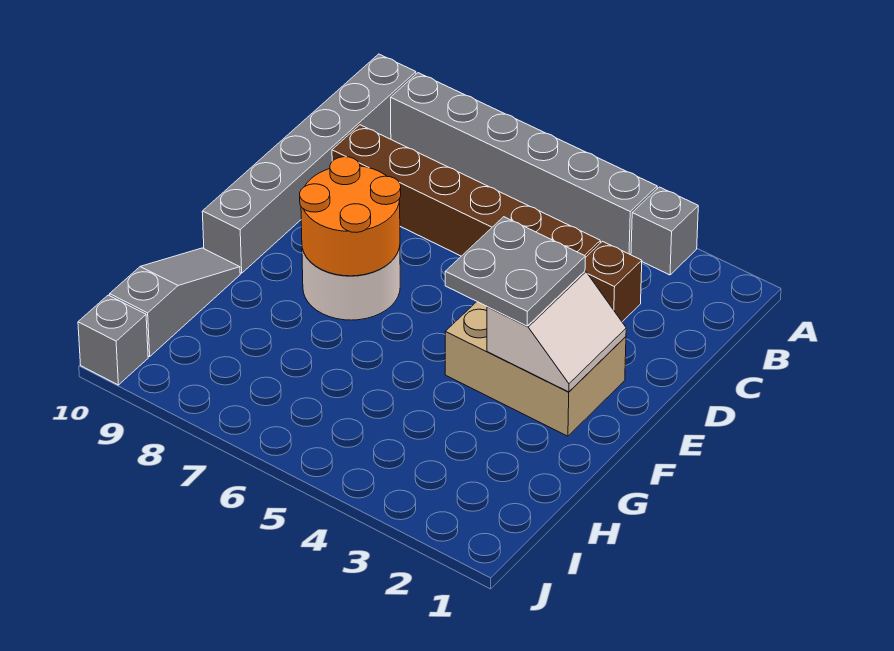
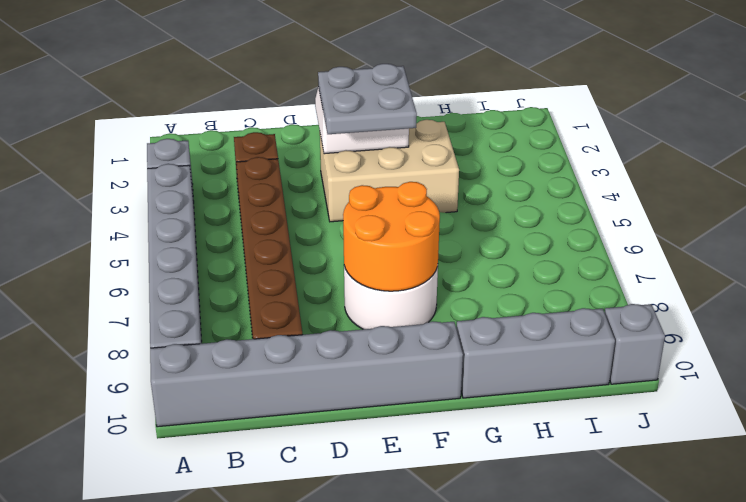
tan brick E2:F4 level 1 -> tan brick E3:G4 level 1
grey slope G10:I10 level 1 top I -> grey brick G10:I10 level 1

